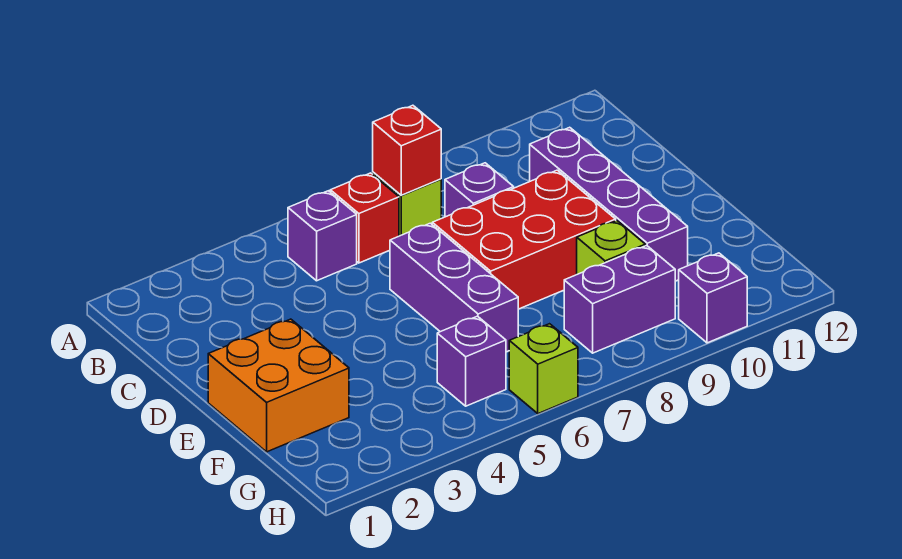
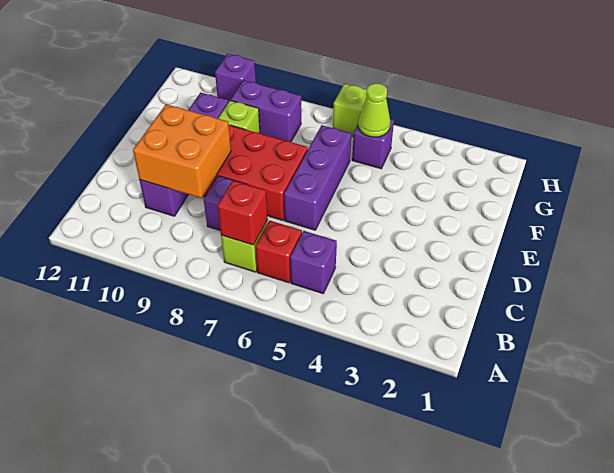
orange brick E1:F2 level 1 -> orange brick C9:D10 level 2
none -> lime cone G5 level 2

